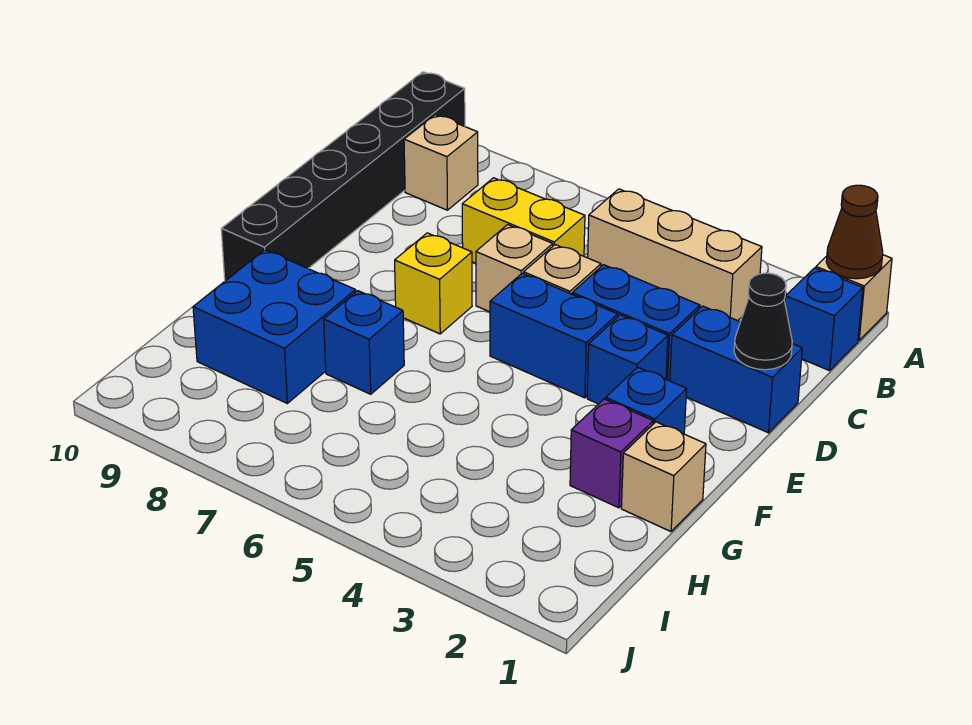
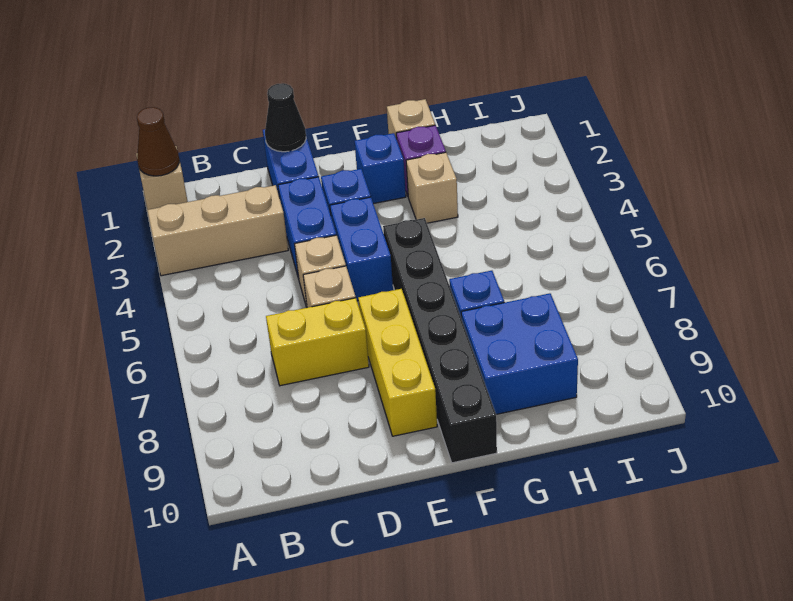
black brick A10:F10 level 1 -> black brick F5:F10 level 1
blue brick B1 level 1 -> none
tan brick B3:B5 level 1 -> tan brick A3:C3 level 1
tan brick B9 level 1 -> tan brick G3 level 1
yellow brick C6:C7 level 1 -> yellow brick C7:D7 level 1
yellow brick E7 level 1 -> yellow brick E7:E9 level 1

